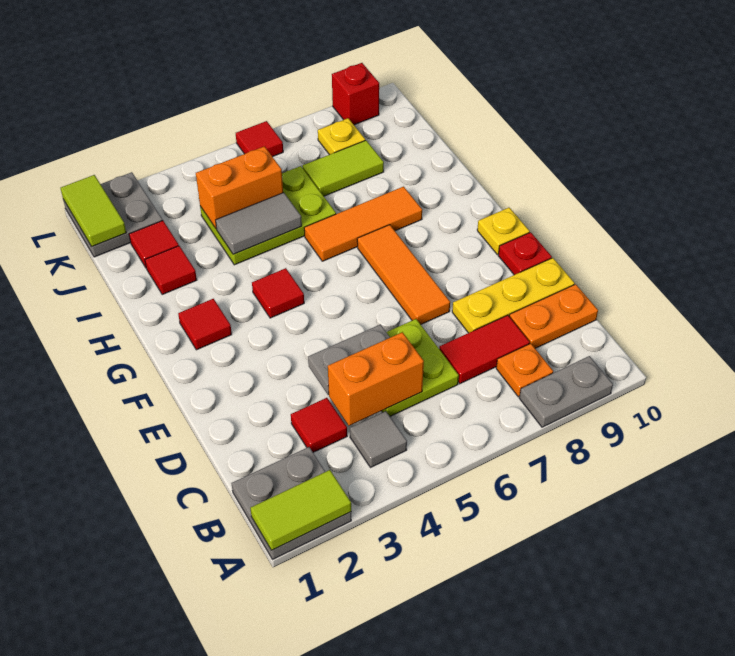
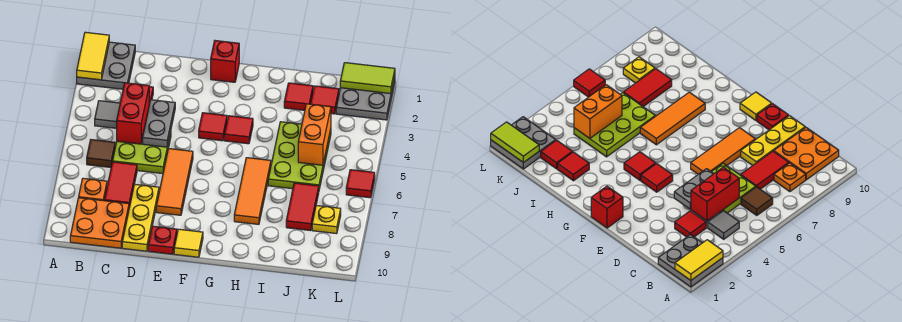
lime tile A1:A2 level 2 -> yellow tile A1:A2 level 2
grey plate A8:A9 level 1 -> none
none -> brown tile B6 level 1
orange brick C4:C5 level 2 -> red brick C4:C5 level 2
orange plate C9:C10 level 1 -> orange plate B9:C10 level 1
orange tile E7:G7 level 1 -> orange tile E6:E8 level 1
yellow plate F10 level 1 -> yellow tile F10 level 1
red tile G2 level 1 -> red tile F4 level 1
grey tile I4:I5 level 2 -> none
lime tile J7:J8 level 1 -> red tile J7:J8 level 1
red brick L9 level 1 -> red brick F1 level 1

